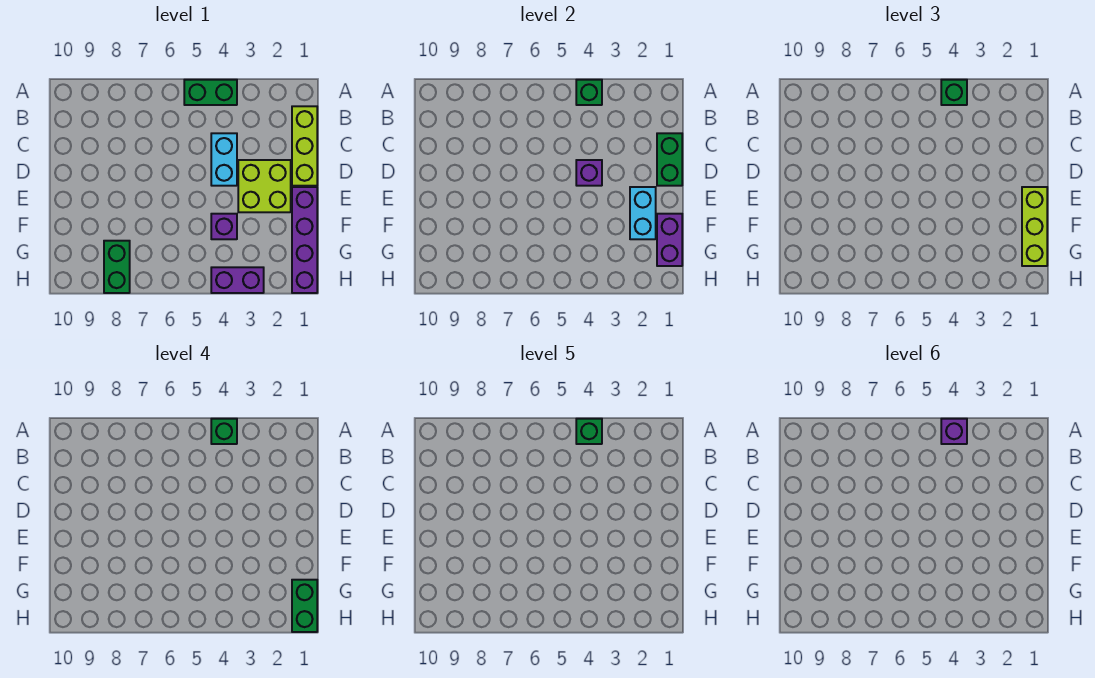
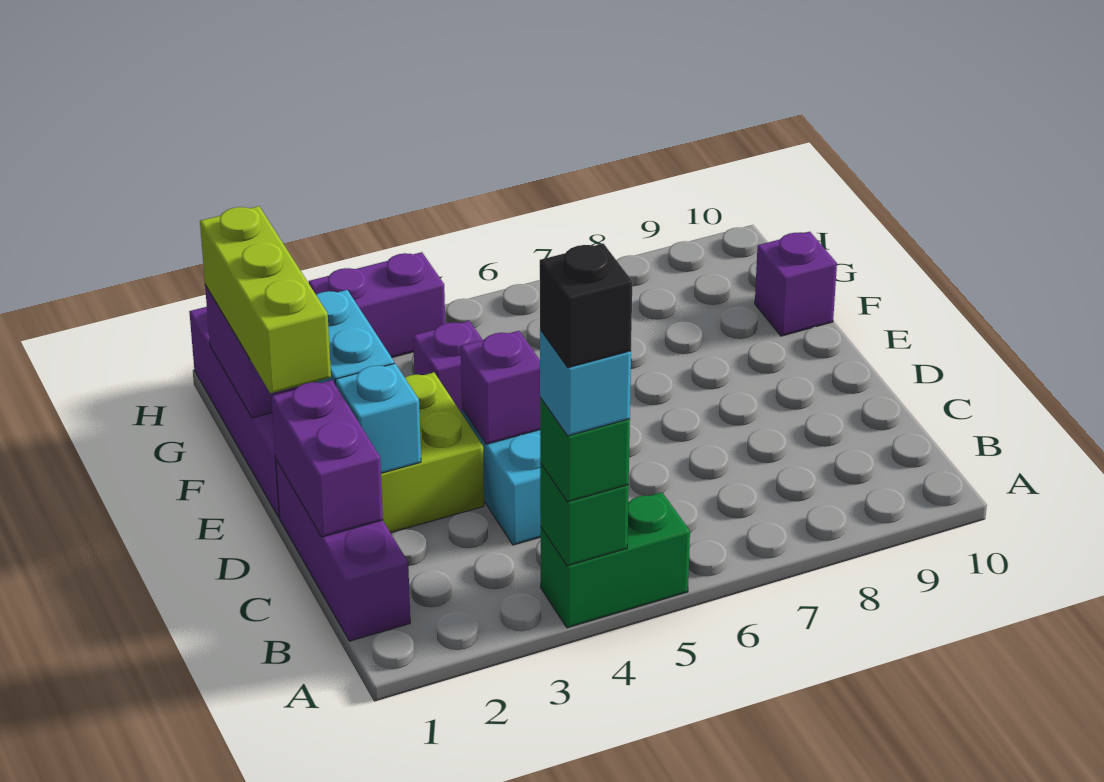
green brick A4 level 4 -> cyan brick A4 level 4
green brick A4 level 5 -> black brick A4 level 5
purple brick A4 level 6 -> purple brick F10 level 1
lime brick B1:D1 level 1 -> purple brick B1:D1 level 1
green brick C1:D1 level 2 -> purple brick C1:D1 level 2
none -> cyan brick D2 level 2
green brick G1:H1 level 4 -> none
green brick G8:H8 level 1 -> none

